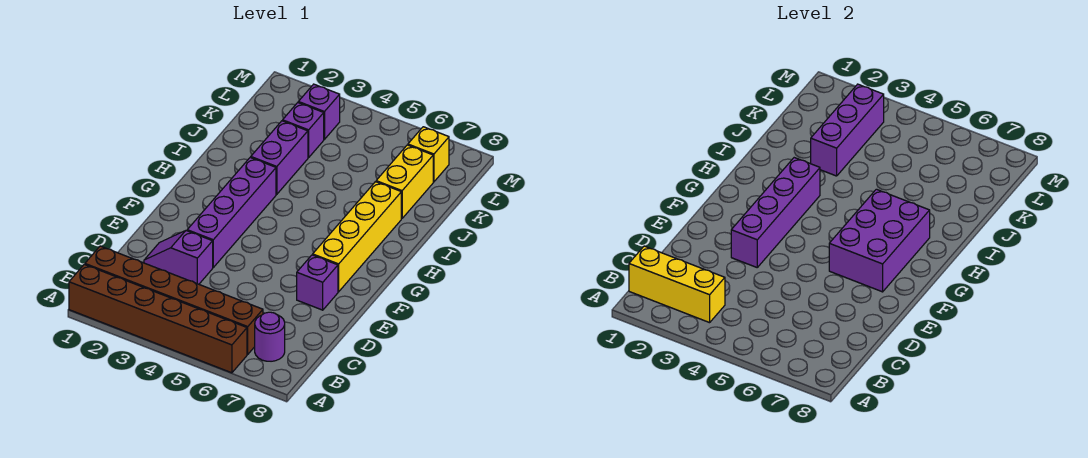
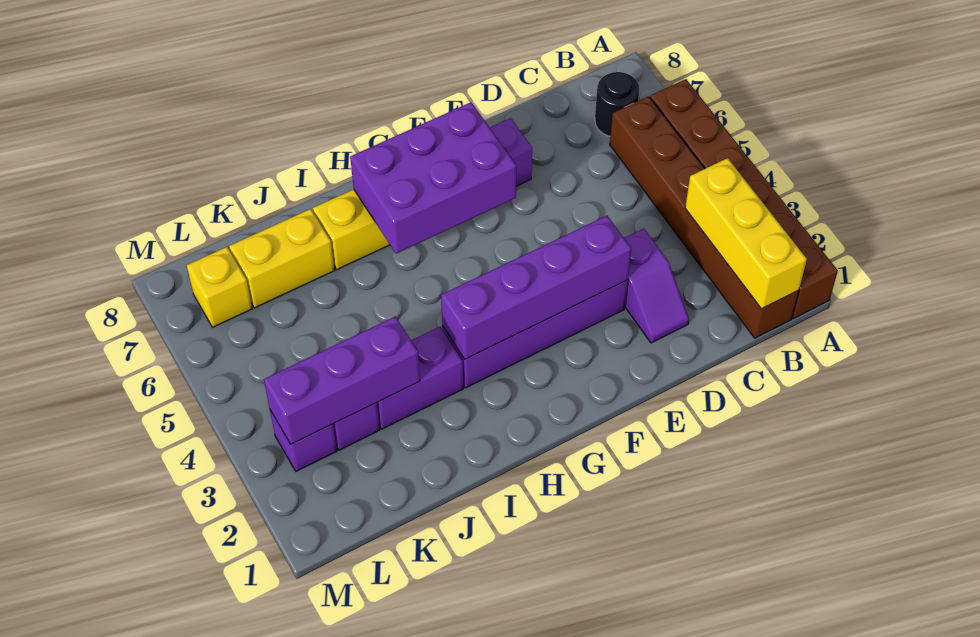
purple round brick B7 level 1 -> black round brick B7 level 1

